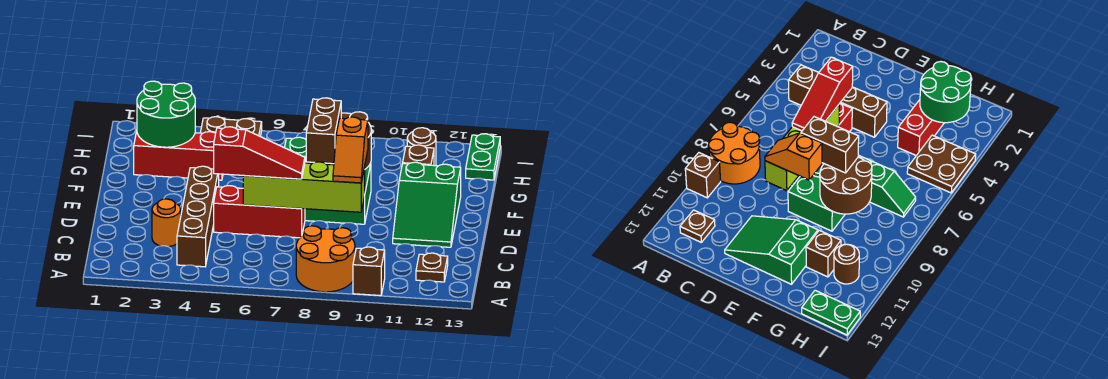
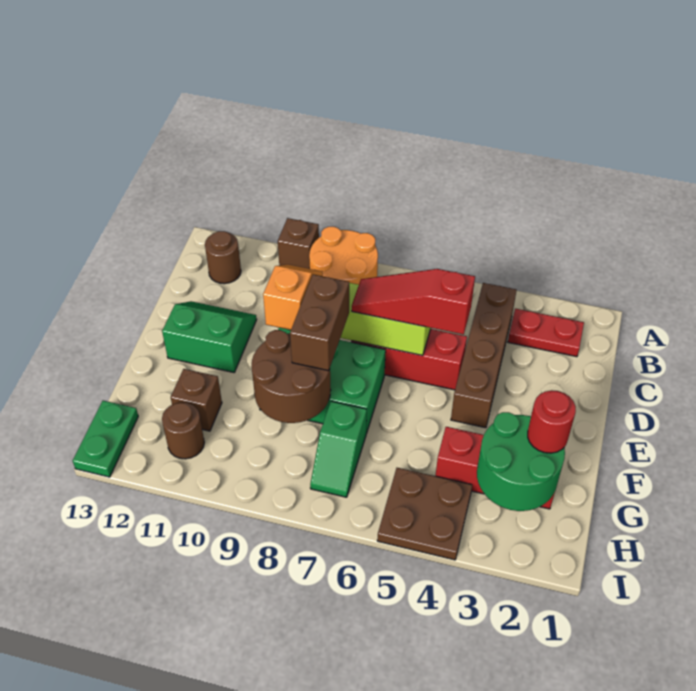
none -> red plate B2:B3 level 1
brown plate B12 level 1 -> brown round brick B12 level 1
orange round brick C3 level 1 -> none
green slope D11:F12 level 1 top F -> green slope D11:E12 level 1 top E
none -> red round brick G2 level 3

